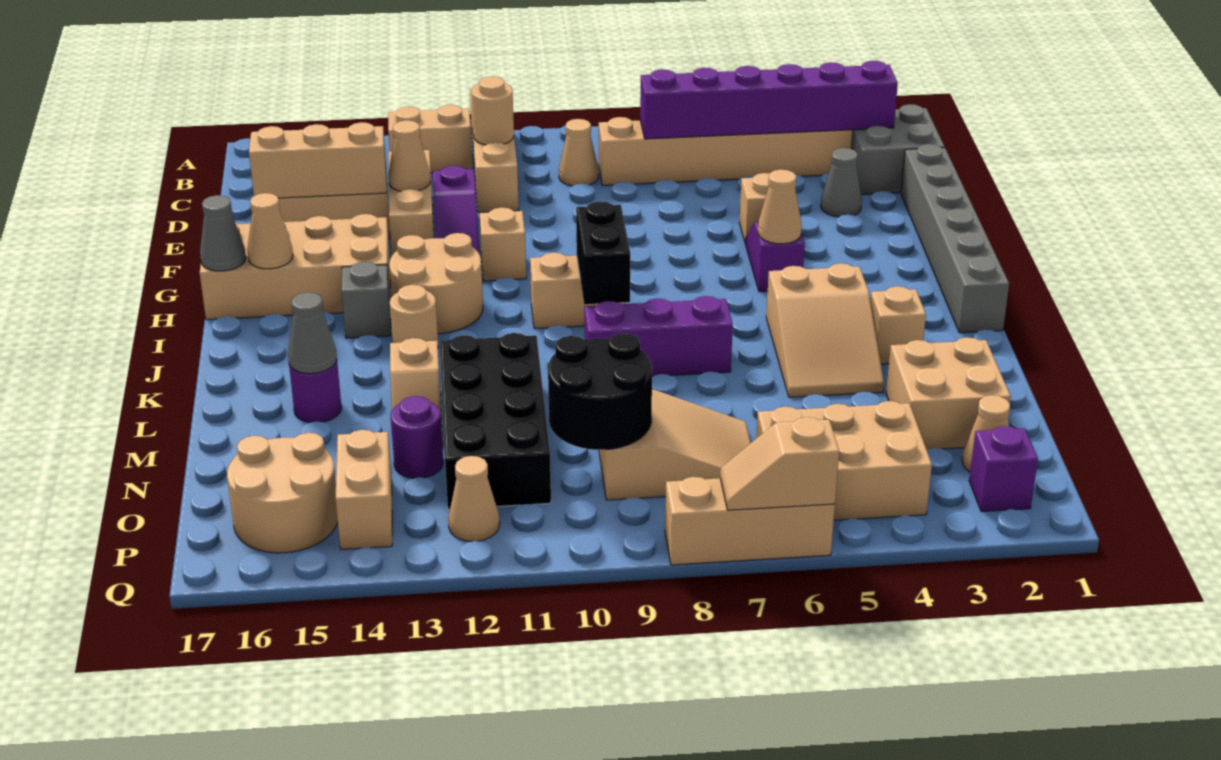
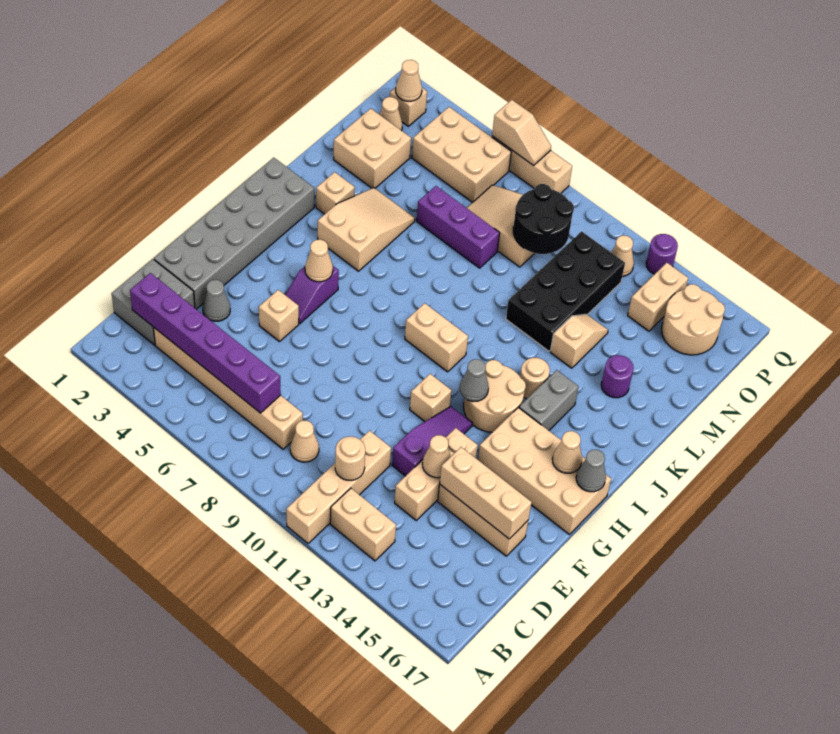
grey brick E1:J1 level 1 -> grey brick E1:J2 level 1
black brick I9:J9 level 2 -> none
grey brick I14 level 1 -> grey brick I14:J14 level 1
purple brick K7:K9 level 1 -> purple brick M6:M8 level 1
grey cone L15 level 2 -> grey cone H12 level 2
purple round brick N13 level 1 -> purple round brick Q13 level 1
purple brick P2 level 1 -> tan brick P2 level 1
none -> tan cone P2 level 2

